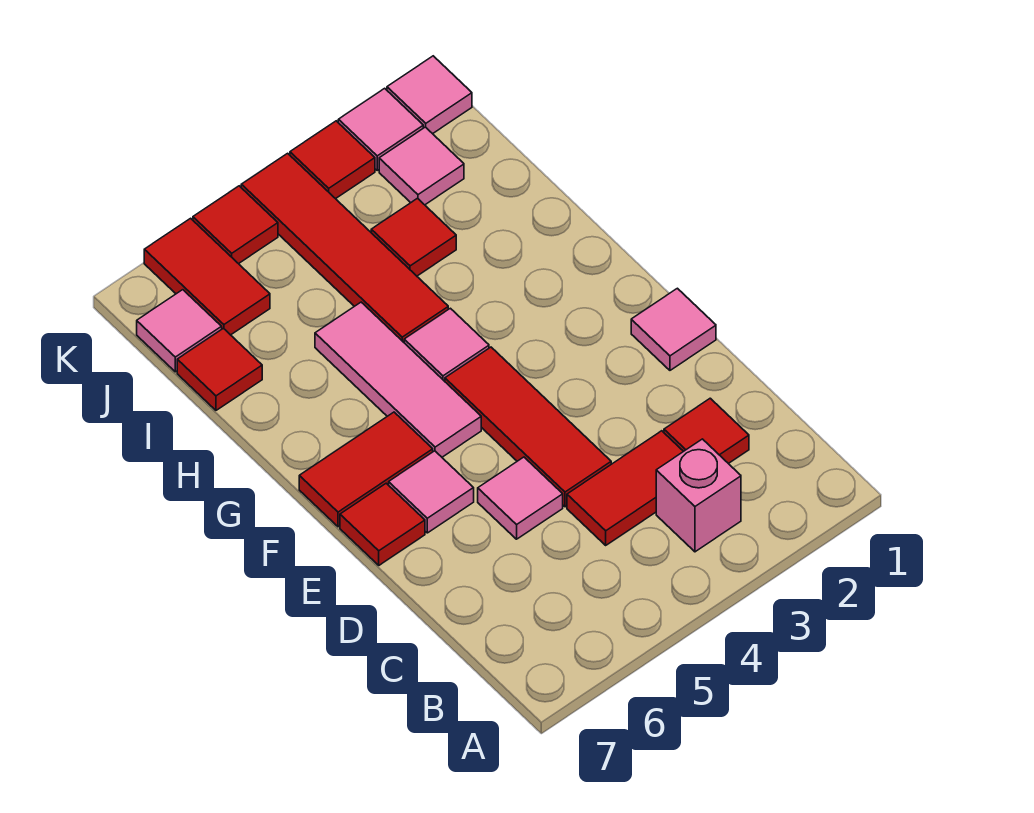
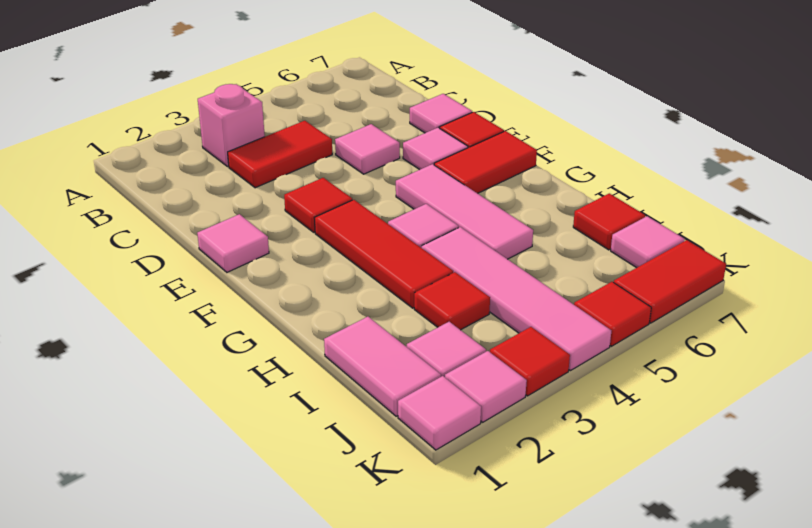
red tile C2 level 1 -> red tile E3 level 1
red tile D4:F4 level 1 -> red tile F3:H3 level 1
none -> pink tile D7 level 1
red tile H4:K4 level 1 -> pink tile H4:K4 level 1
none -> pink tile I1:J1 level 1
red tile J6:K6 level 1 -> red tile K6:K7 level 1

